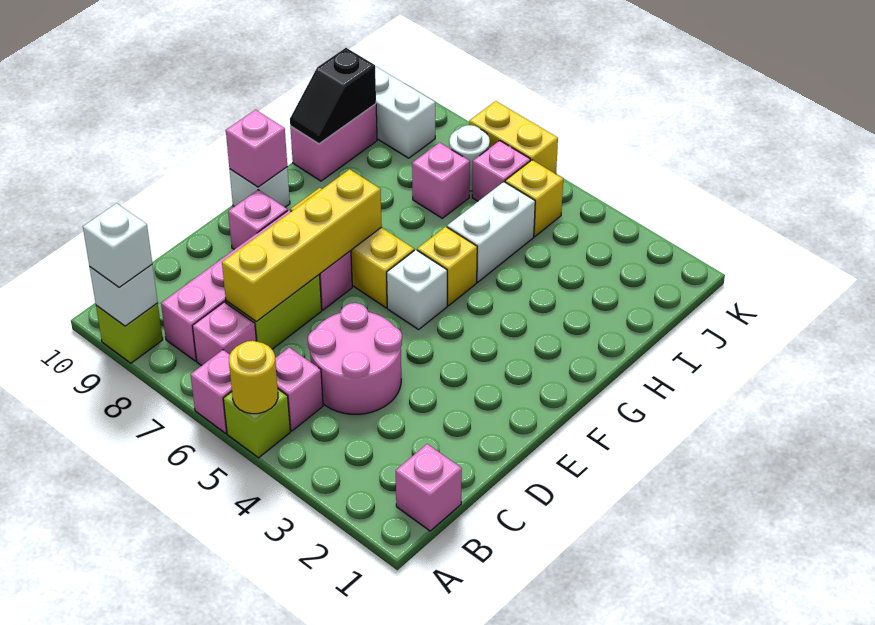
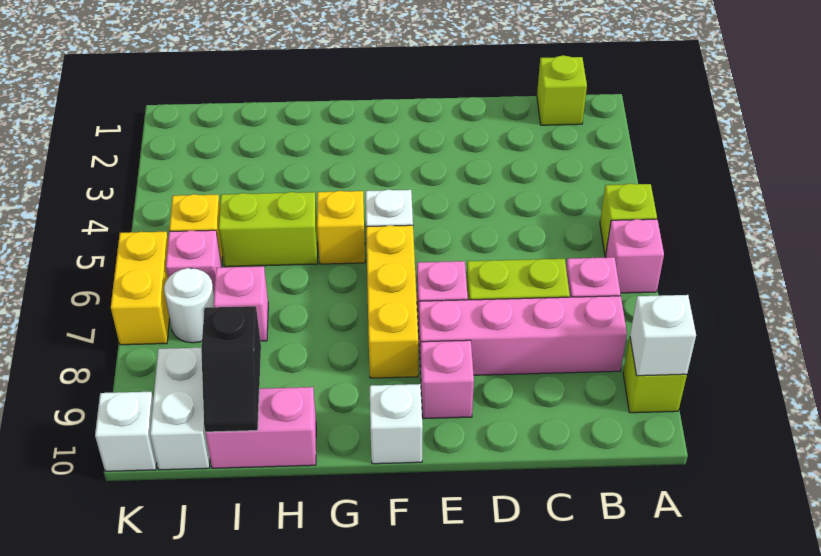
yellow round brick A5 level 2 -> none
white brick A9 level 3 -> white brick K10 level 1
pink brick B1 level 1 -> lime brick B1 level 1
pink brick B5 level 1 -> none
pink round brick C4:D5 level 1 -> none
yellow brick C7:F7 level 2 -> none
pink brick F10 level 2 -> none
white brick H5:I5 level 1 -> lime brick H5:I5 level 1
black slope H10:I10 level 2 top I -> black slope I9:I10 level 2 top 9

